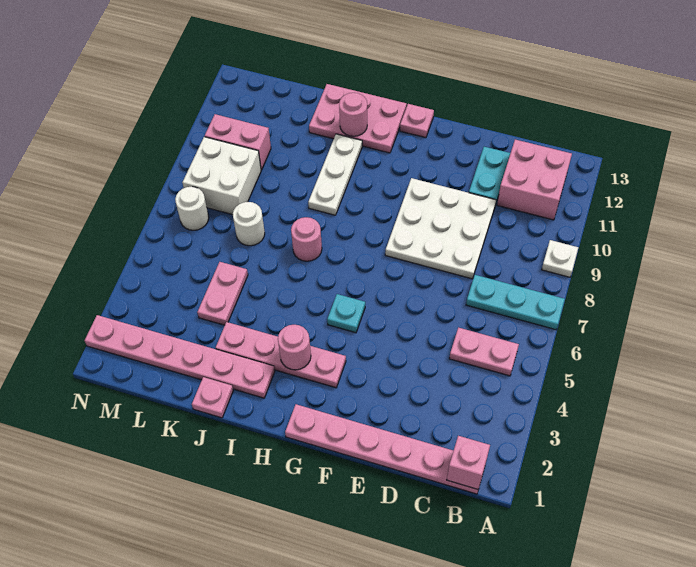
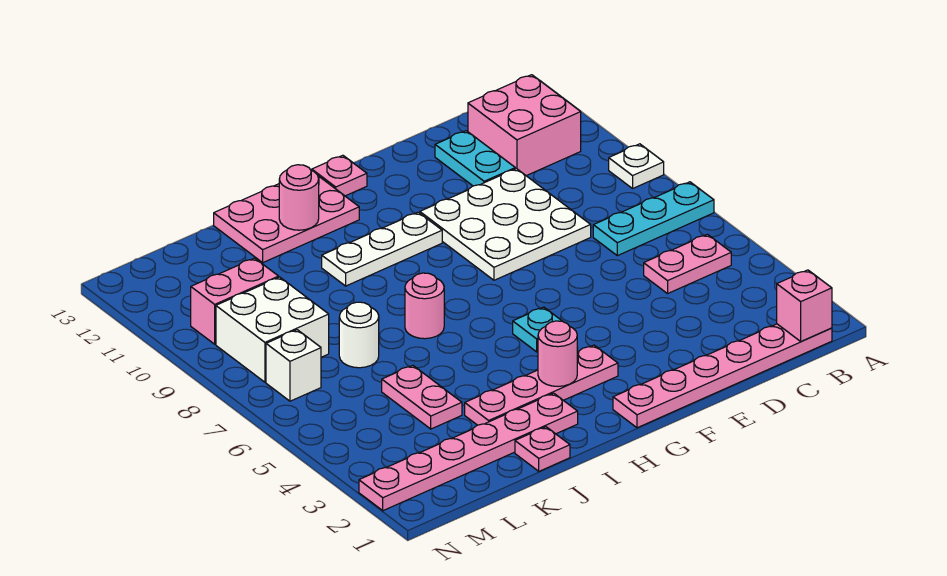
white plate I9:I11 level 1 -> white plate G10:I10 level 1
white round brick M7 level 1 -> white brick M7 level 1

